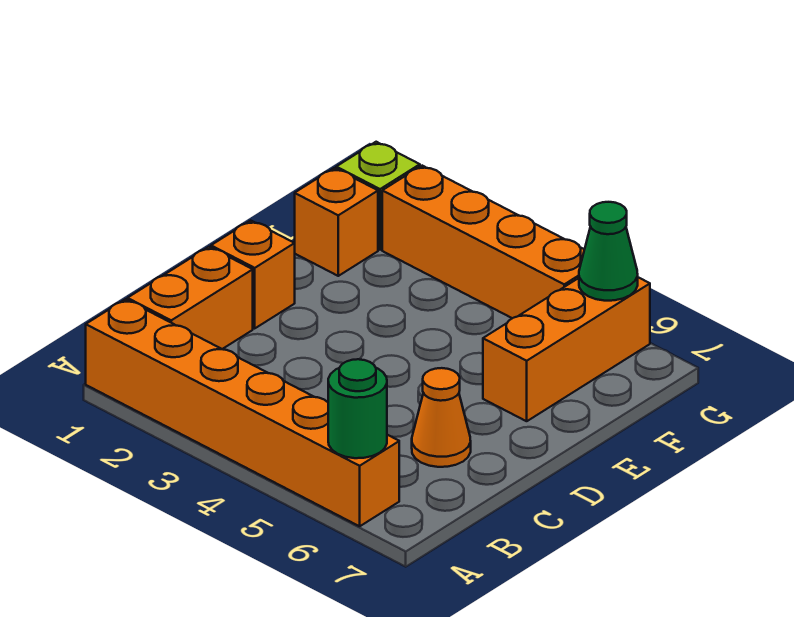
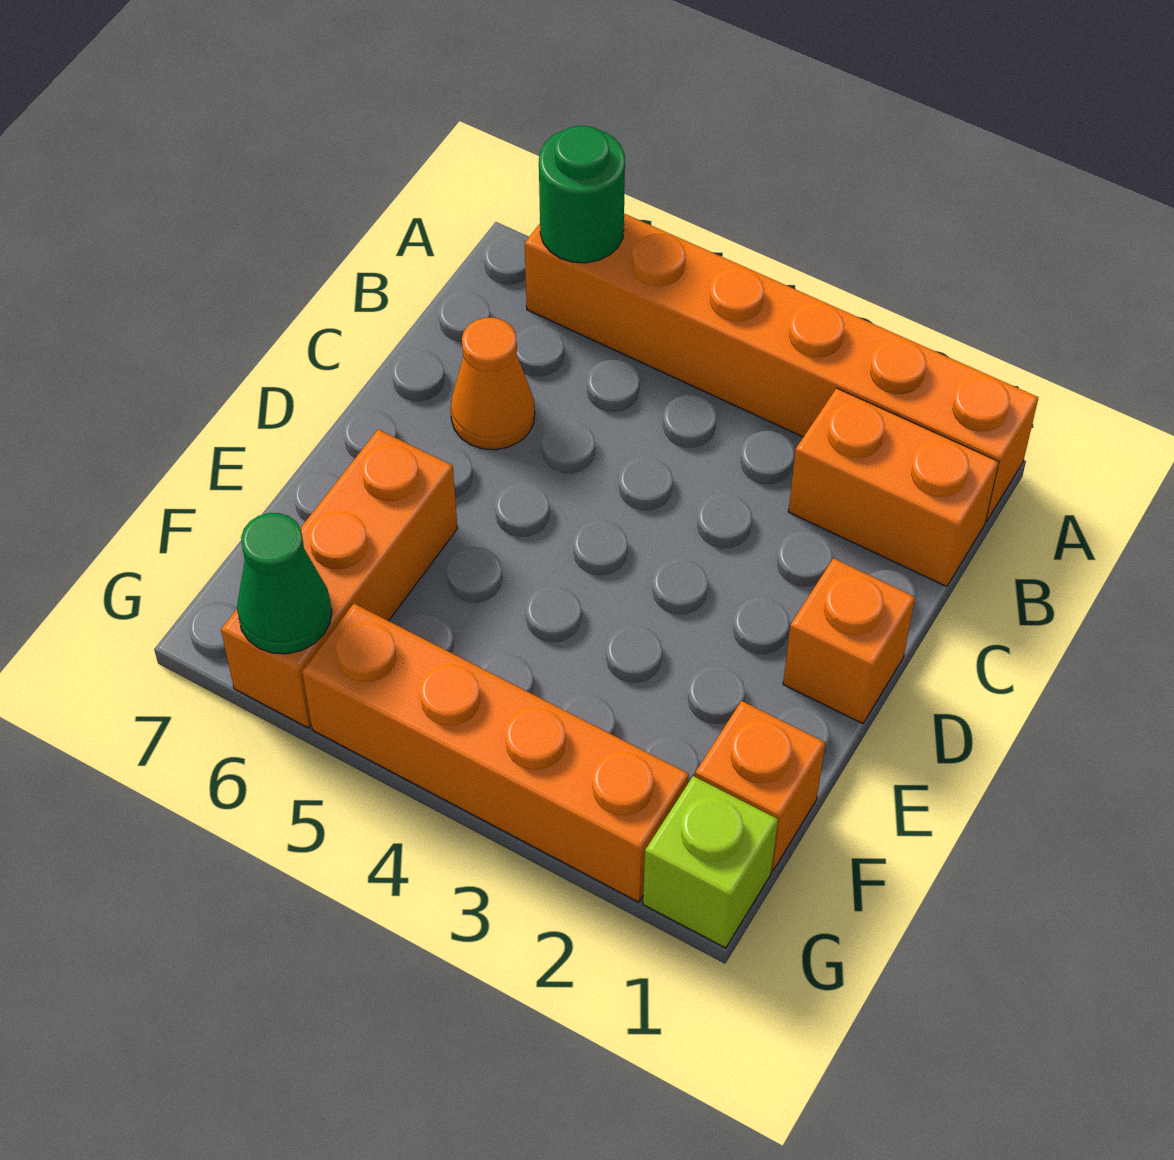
orange brick B1:C1 level 1 -> orange brick B1:B2 level 1

